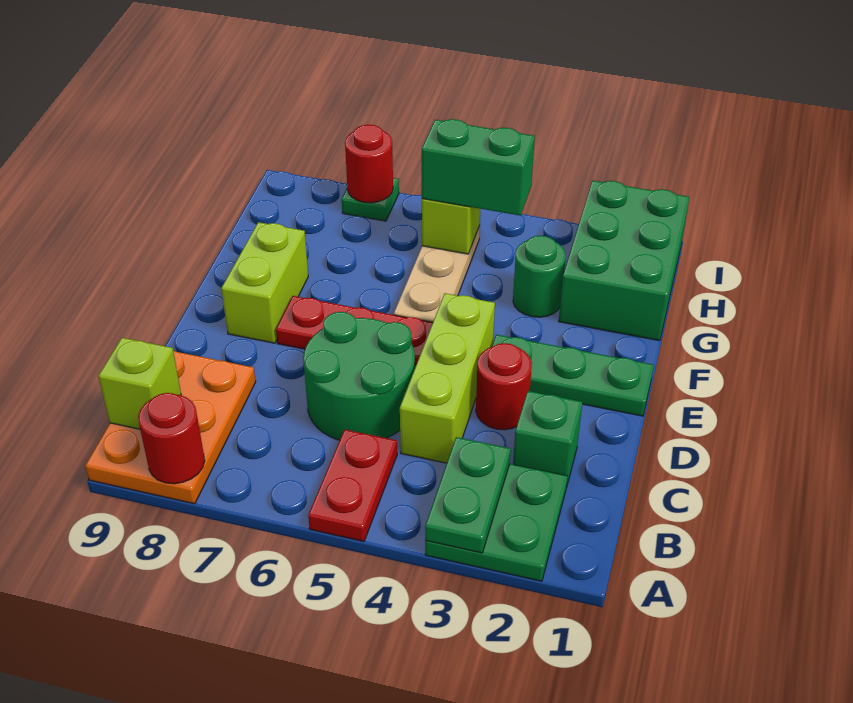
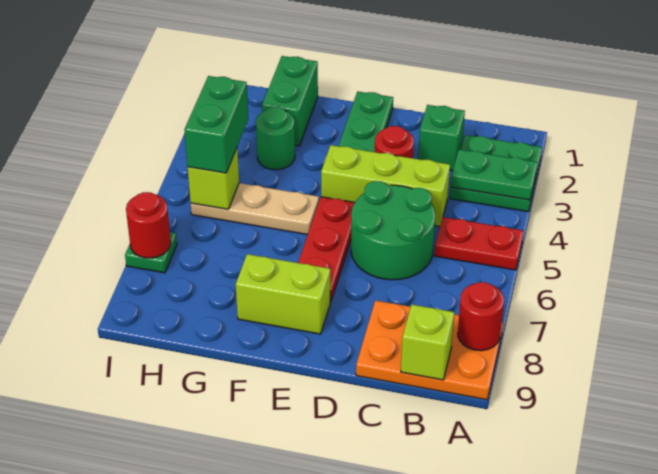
green brick G1:I2 level 1 -> green brick G1:G2 level 1

